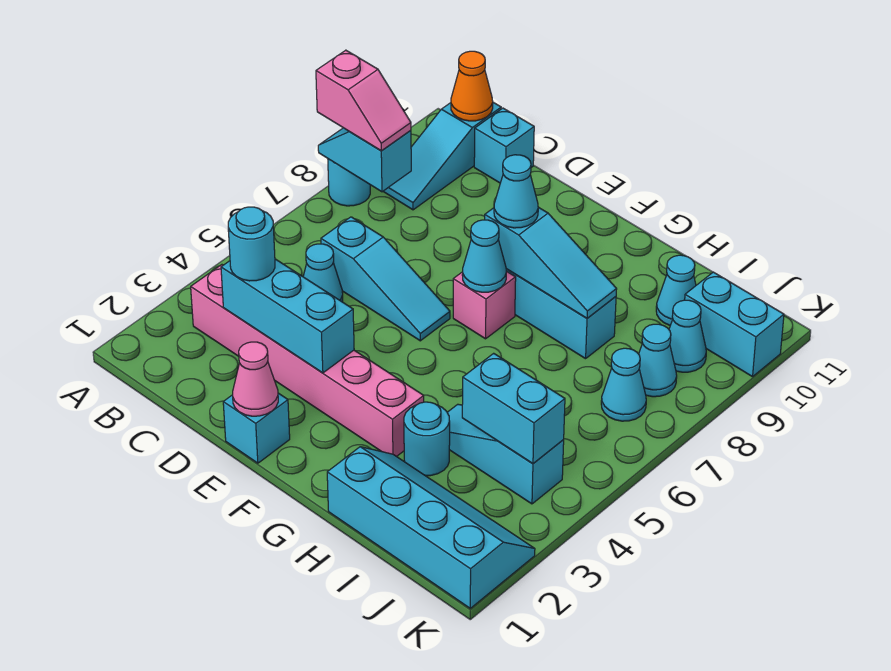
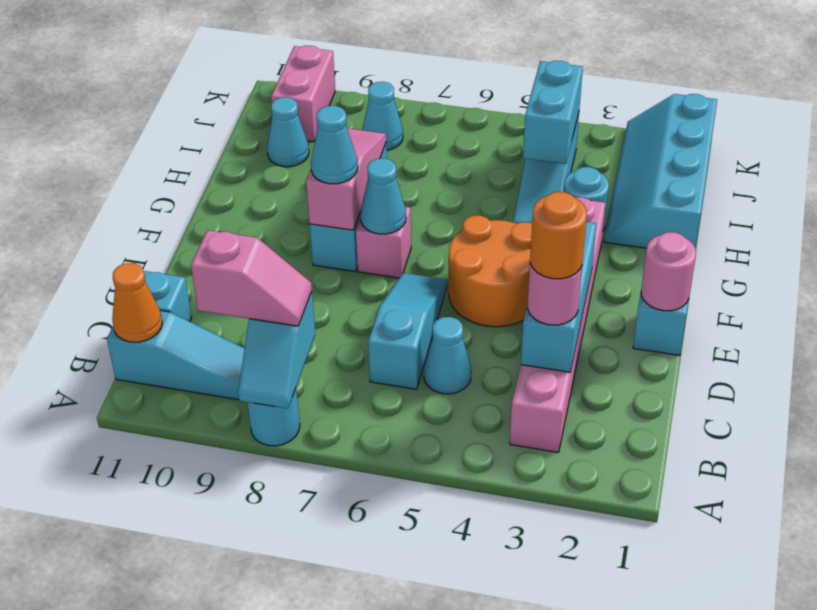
pink slope A8:B8 level 3 top A -> pink slope B8:B9 level 3 top 9
cyan round brick C3 level 3 -> pink round brick C3 level 3
none -> orange round brick C3 level 4
pink cone E1 level 2 -> pink round brick E1 level 2
none -> orange round brick E4:F5 level 1
cyan slope F8:H8 level 2 top F -> pink slope F8:H8 level 2 top F
cyan cone J7 level 1 -> none
cyan cone J9 level 1 -> none
cyan brick J10:K10 level 1 -> pink brick J10:K10 level 1

